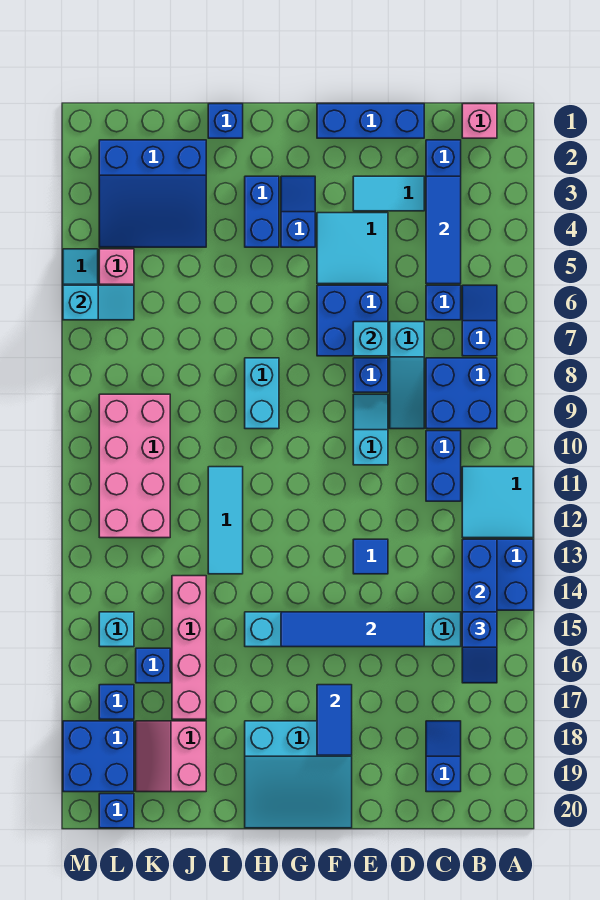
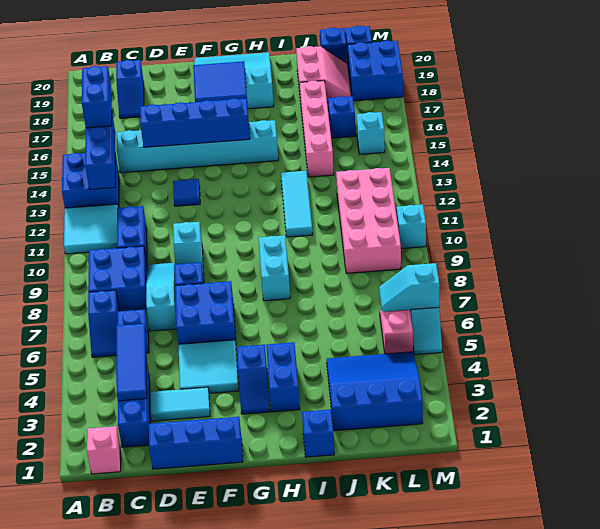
blue slope B15:B16 level 3 top 15 -> blue brick B15:B16 level 3
blue tile D15:G15 level 2 -> blue brick D15:G15 level 2
cyan brick E7 level 2 -> cyan brick M10 level 1
blue tile F17:F18 level 2 -> blue tile F17:G18 level 2
blue brick L17 level 1 -> blue brick K20 level 1

